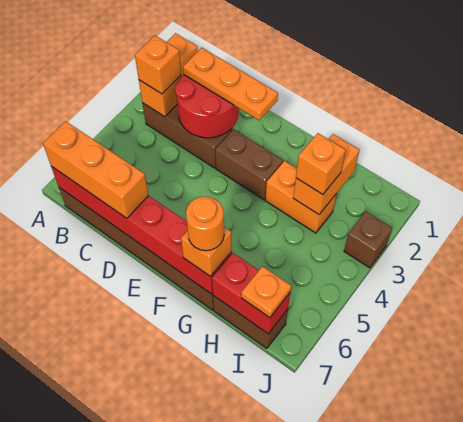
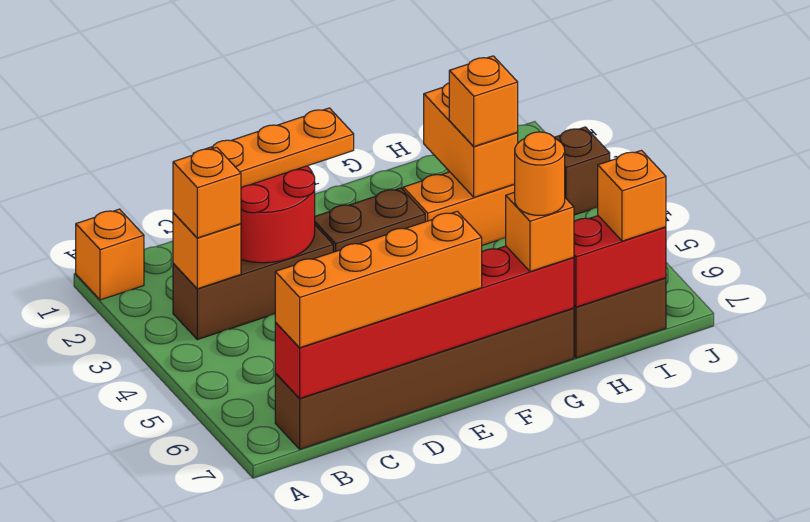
orange brick B7:D7 level 3 -> orange brick B7:E7 level 3
orange plate I7 level 3 -> orange brick I7 level 3

